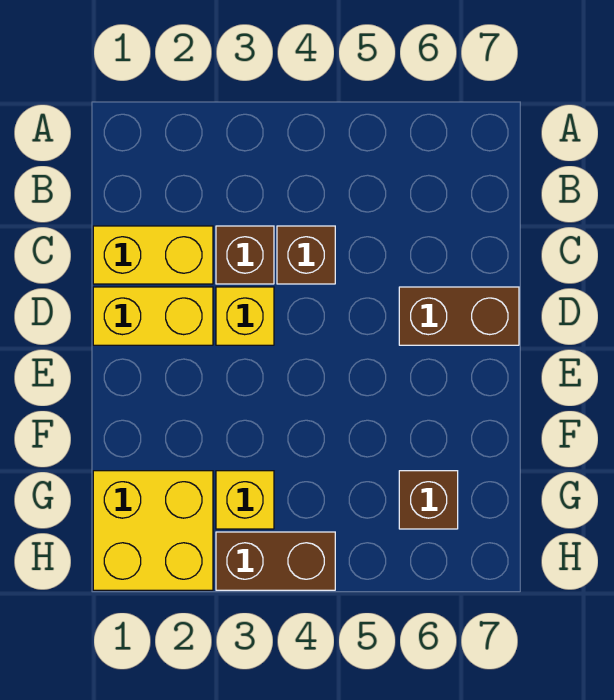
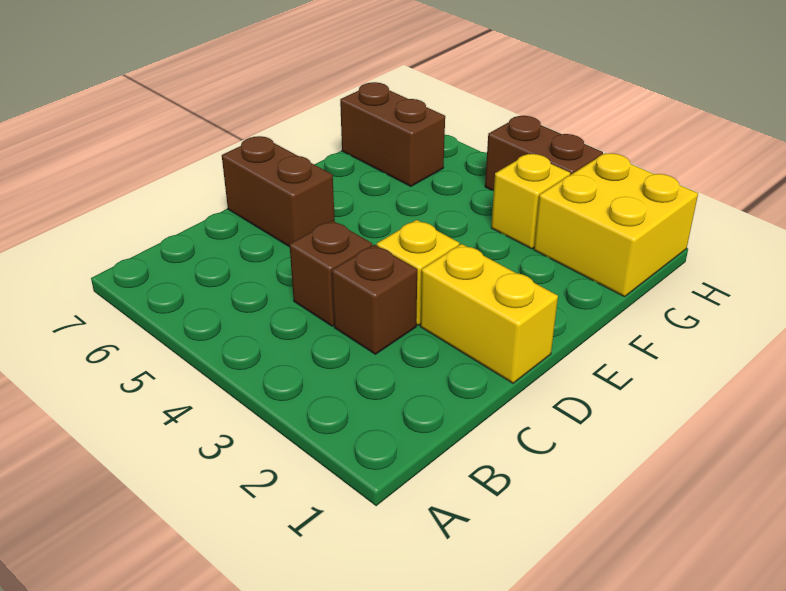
yellow brick C1:C2 level 1 -> none
brown brick G6 level 1 -> brown brick G6:G7 level 1

